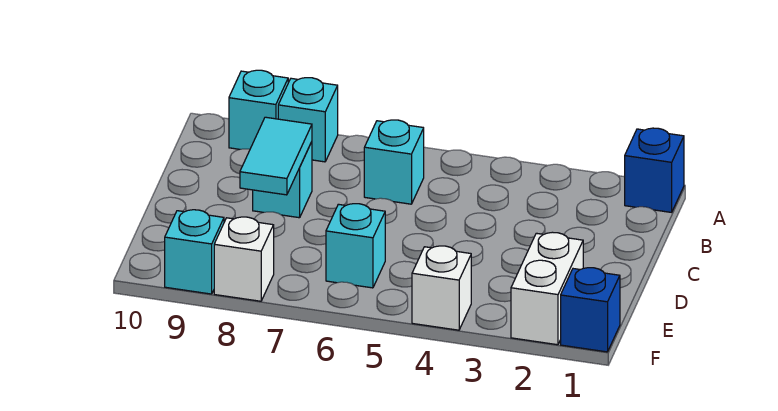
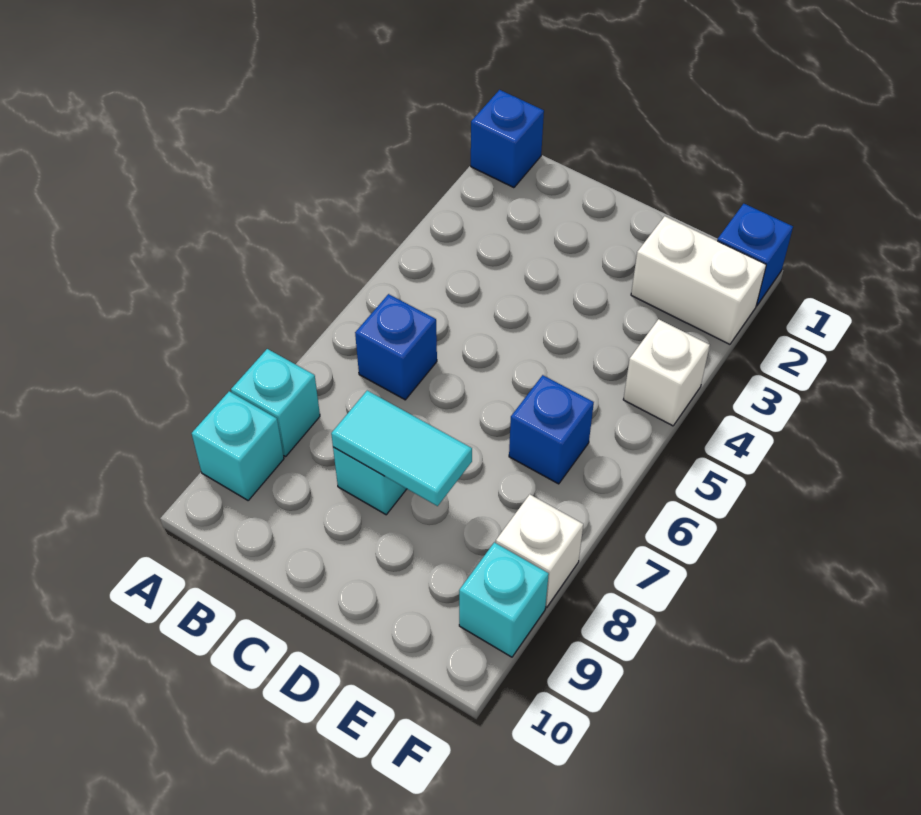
cyan brick B6 level 1 -> blue brick B6 level 1
cyan brick E6 level 1 -> blue brick E6 level 1

